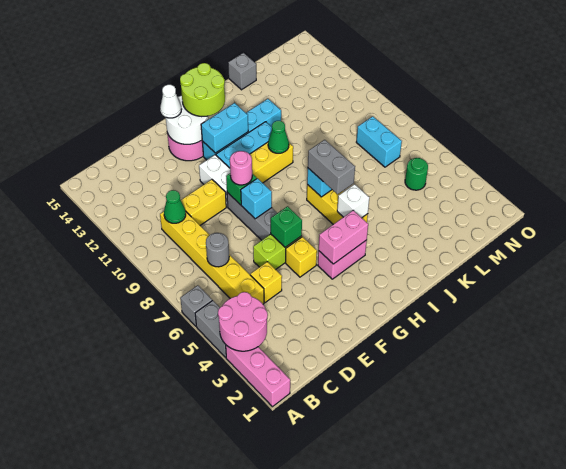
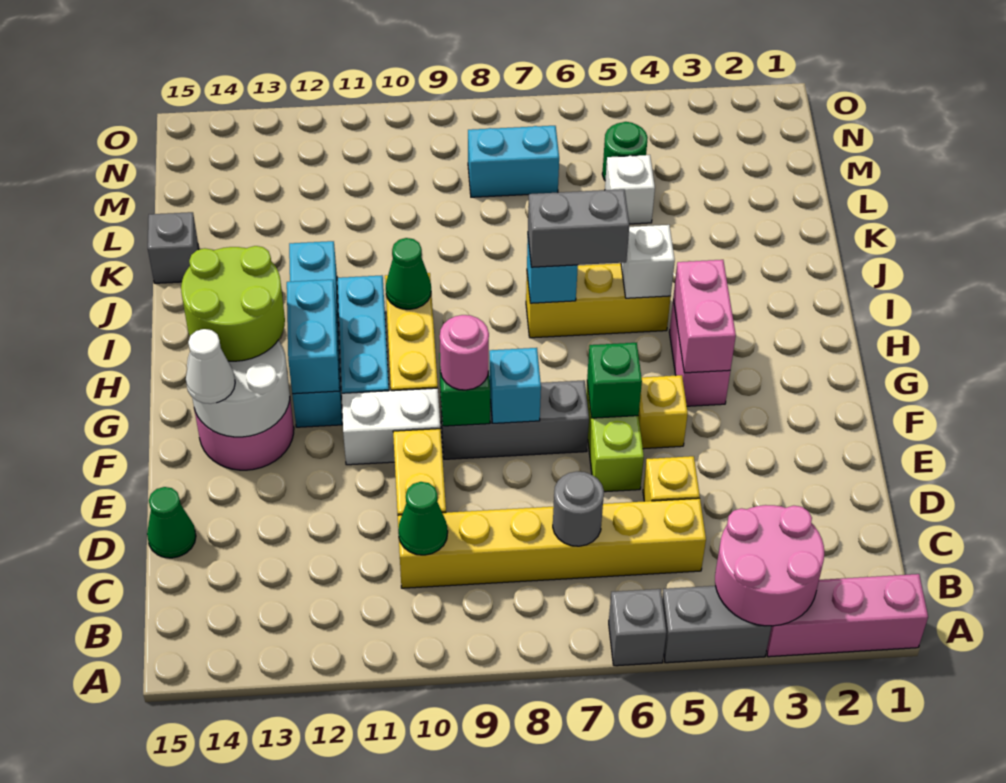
none -> green cone D15 level 1
none -> white brick L5 level 1

